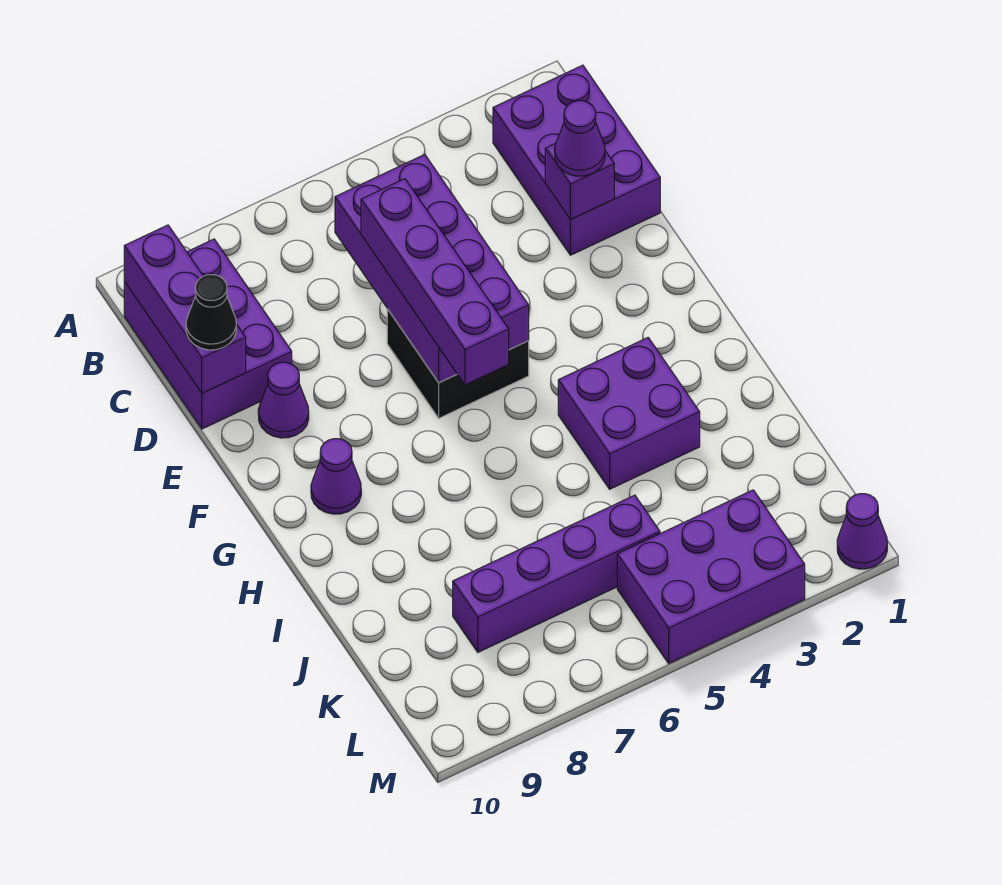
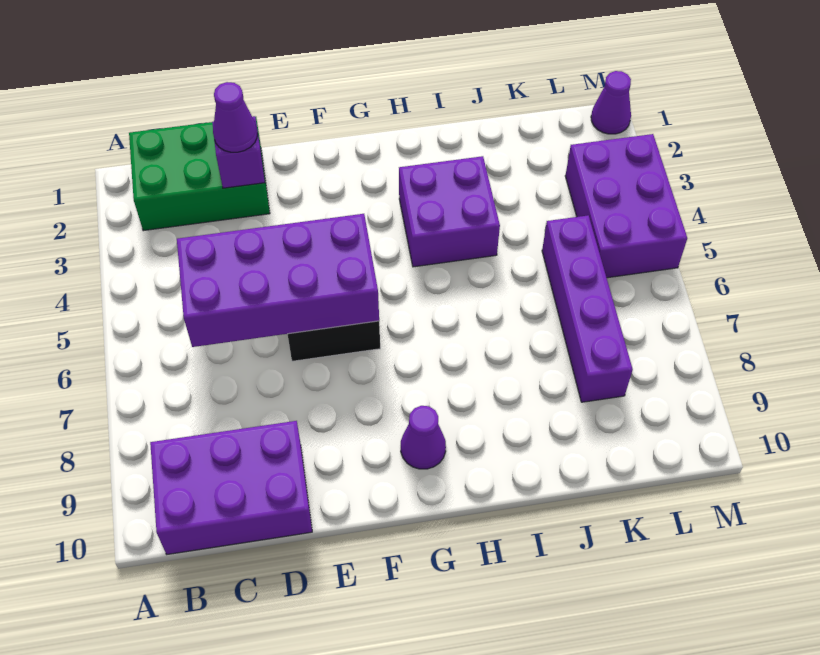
purple brick B1:D2 level 1 -> green brick B1:D2 level 1
purple brick B10:D10 level 2 -> none
purple brick D6:G6 level 3 -> none
black cone D10 level 3 -> none
purple cone E9 level 1 -> none

